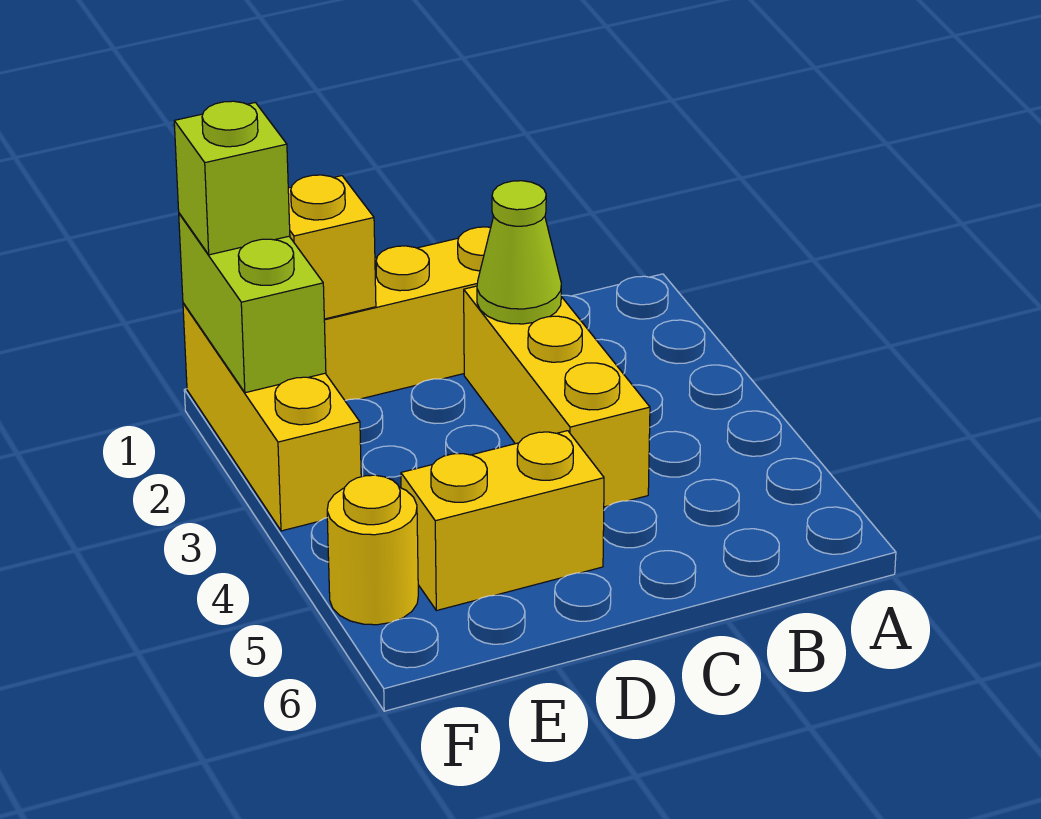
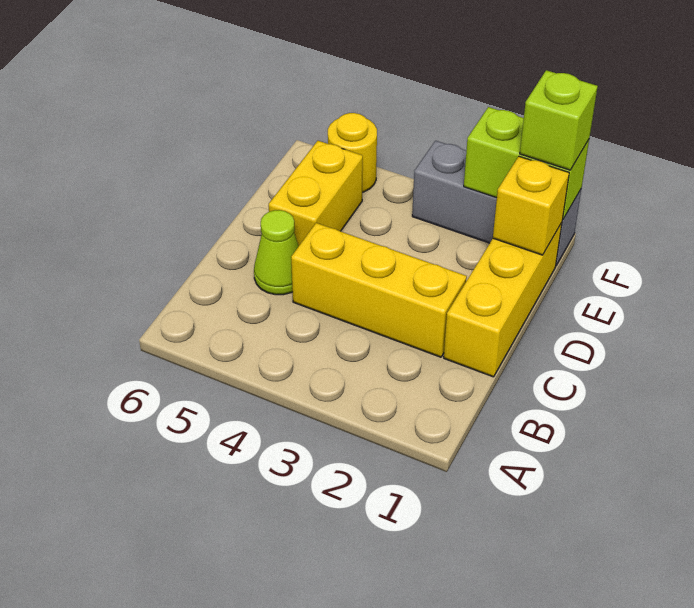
lime cone C2 level 2 -> lime cone C5 level 1
yellow brick F1:F3 level 1 -> grey brick F1:F3 level 1

